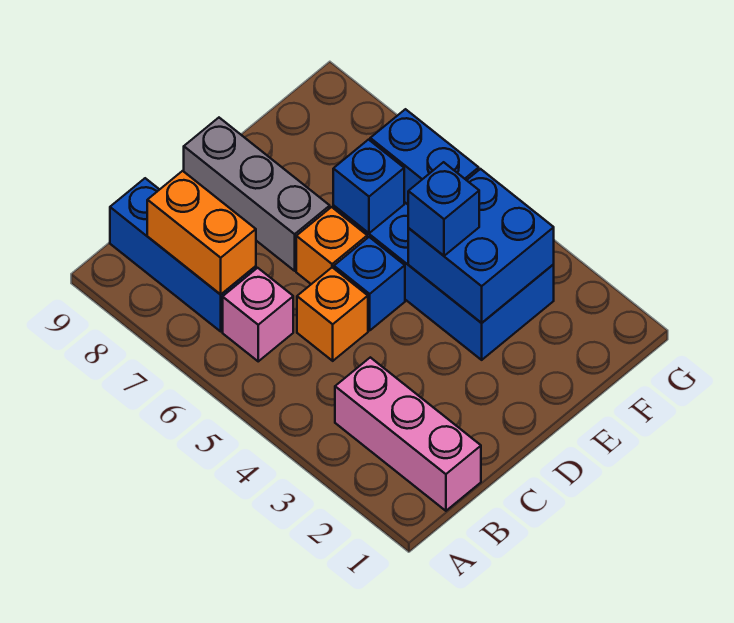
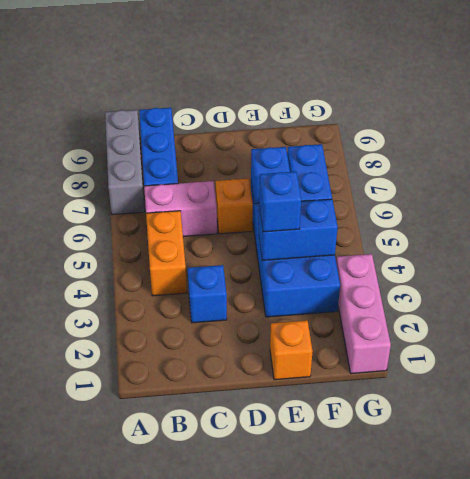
pink brick B1:B3 level 1 -> pink brick G1:G3 level 1
pink brick B6 level 1 -> pink brick B6:C6 level 1
orange brick B7:B8 level 2 -> orange brick B4:B5 level 1
orange brick C5 level 1 -> orange brick E1 level 1
blue brick D5 level 1 -> blue brick C3 level 1
grey brick D7:D9 level 1 -> grey brick A7:A9 level 1
blue brick E3:F4 level 2 -> blue brick E4:F4 level 2

